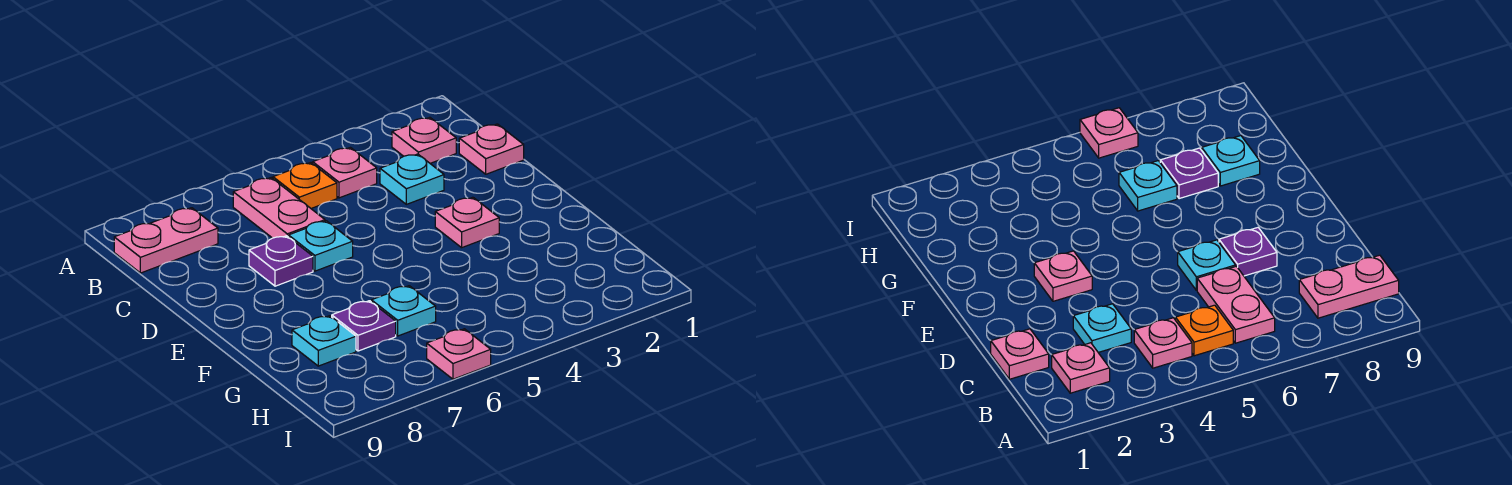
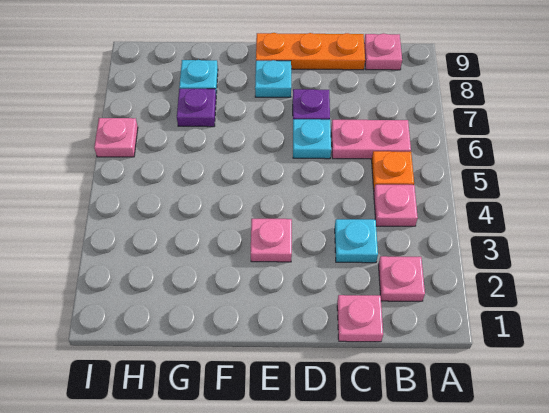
pink plate B8:B9 level 1 -> pink plate B9 level 1
none -> orange plate C9:E9 level 1
cyan plate G6 level 1 -> cyan plate E8 level 1

